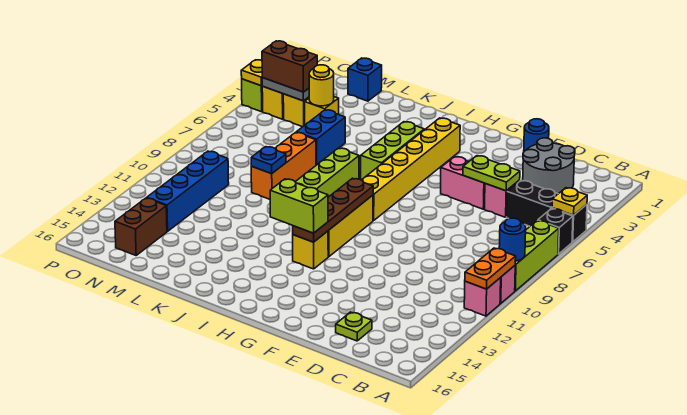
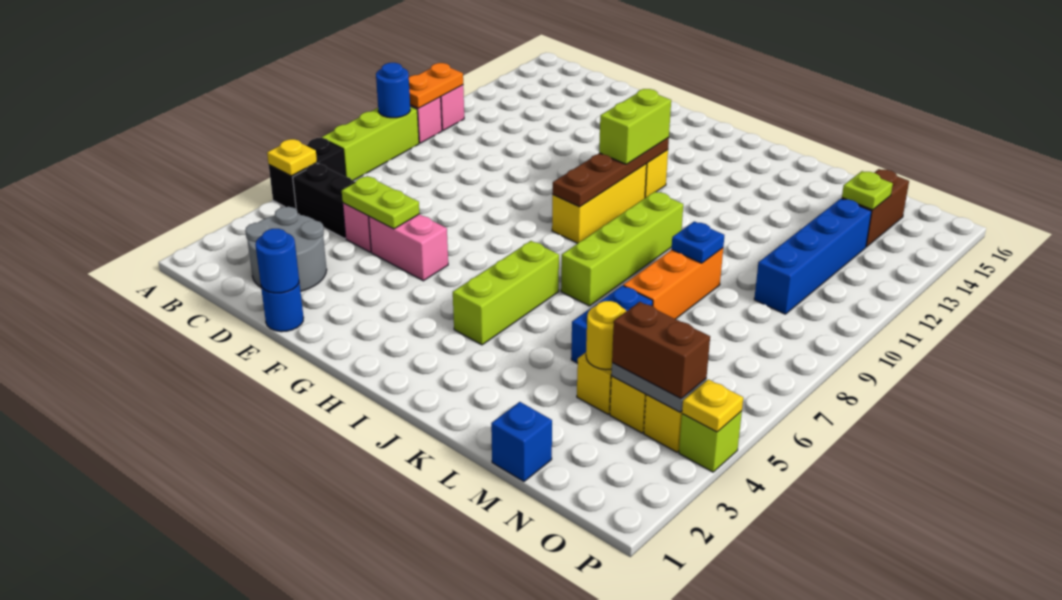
lime plate D15 level 1 -> lime plate N14 level 2
none -> blue round brick E1 level 2
yellow brick H3:H8 level 1 -> none
lime brick H12:I12 level 3 -> lime brick H11:H12 level 3

